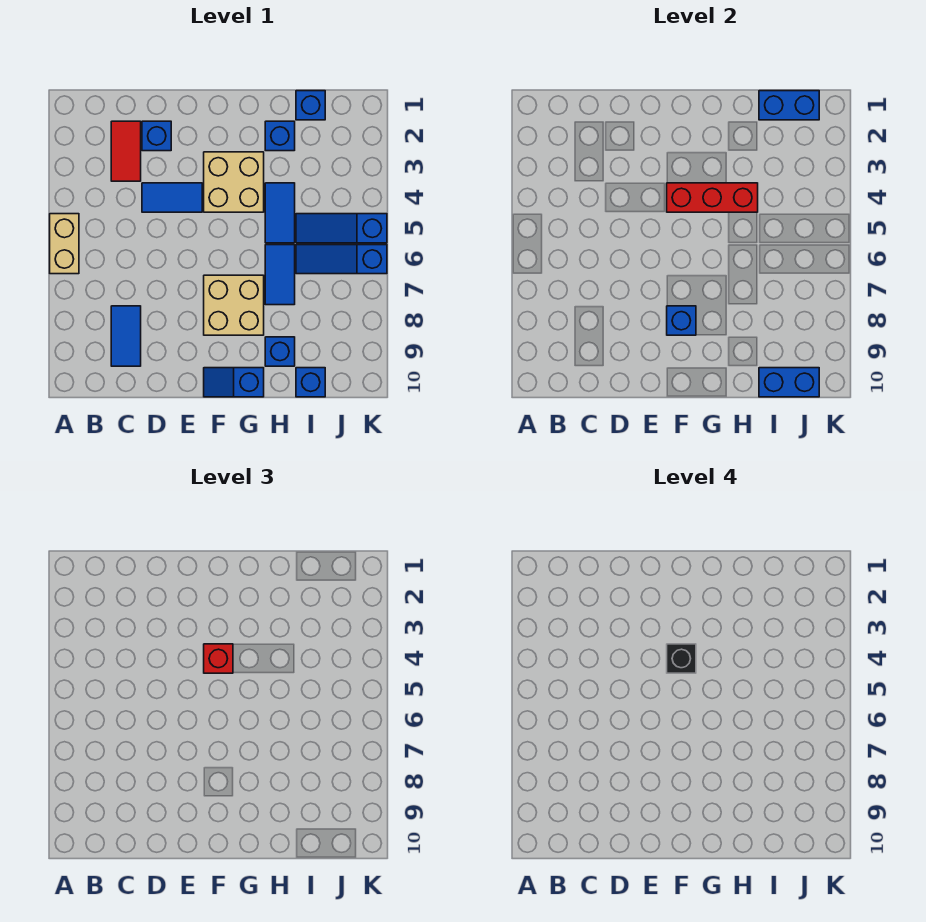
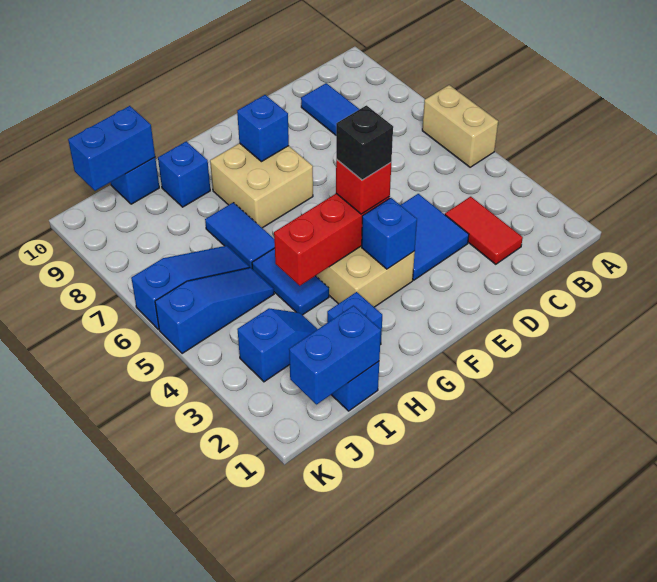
blue brick D2 level 1 -> blue brick F3 level 2
blue tile D4:E4 level 1 -> blue tile D3:E4 level 1
blue slope F10:G10 level 1 top G -> blue slope I3:J3 level 1 top J

